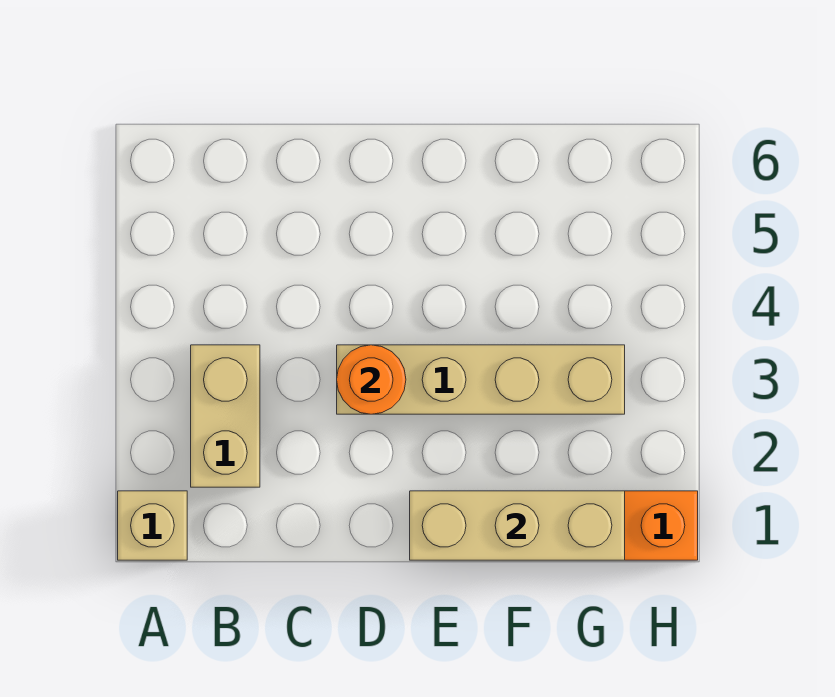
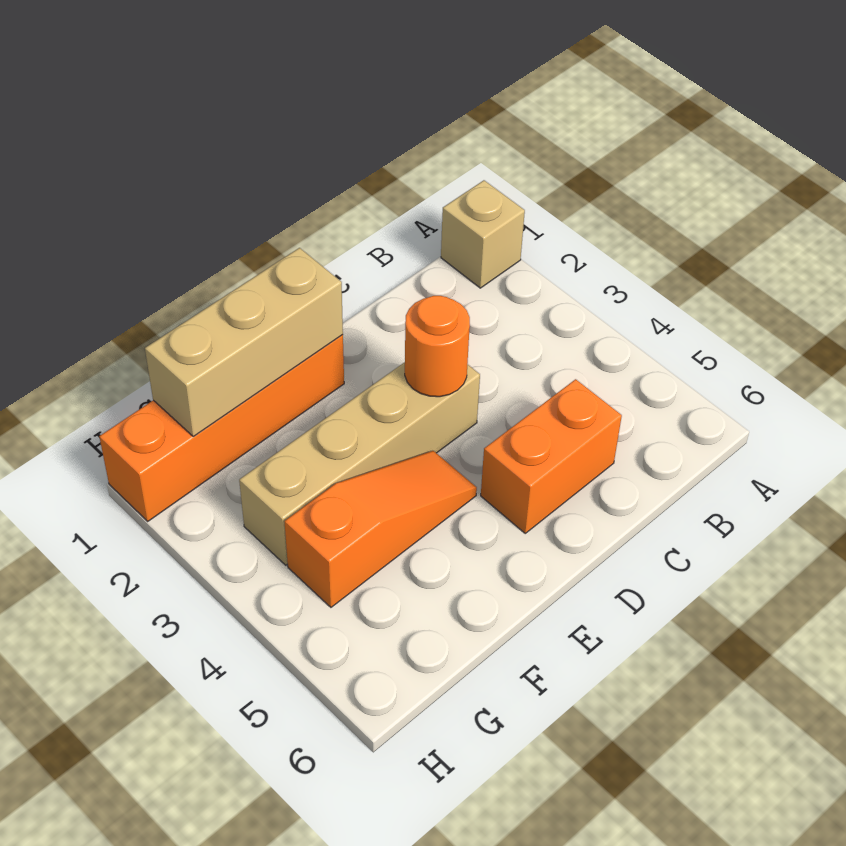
tan brick B2:B3 level 1 -> none
none -> orange brick C5:D5 level 1
none -> orange slope E4:G4 level 1 top G

